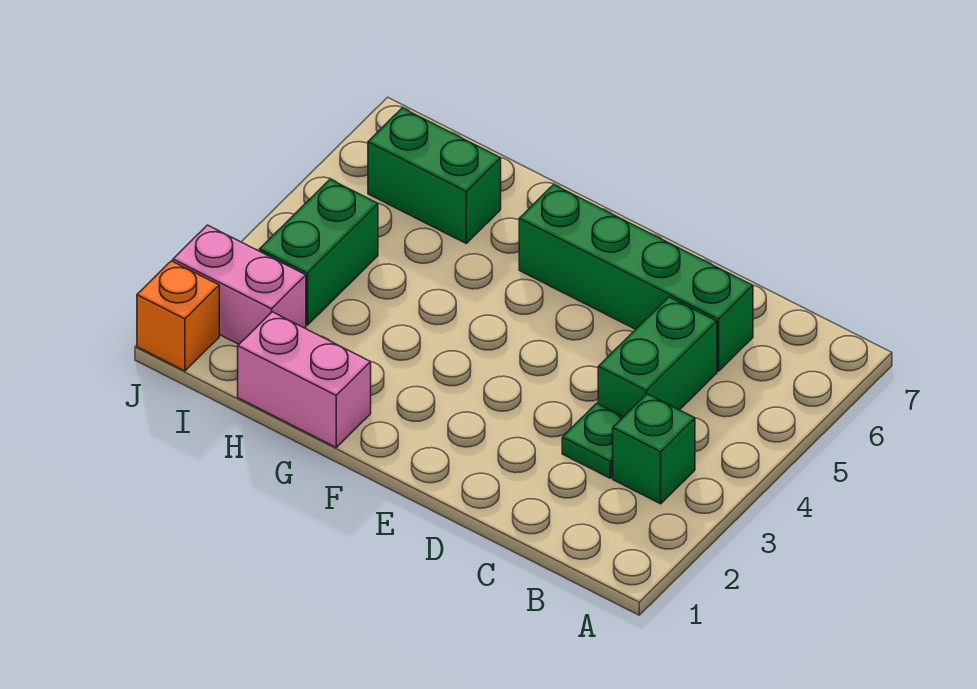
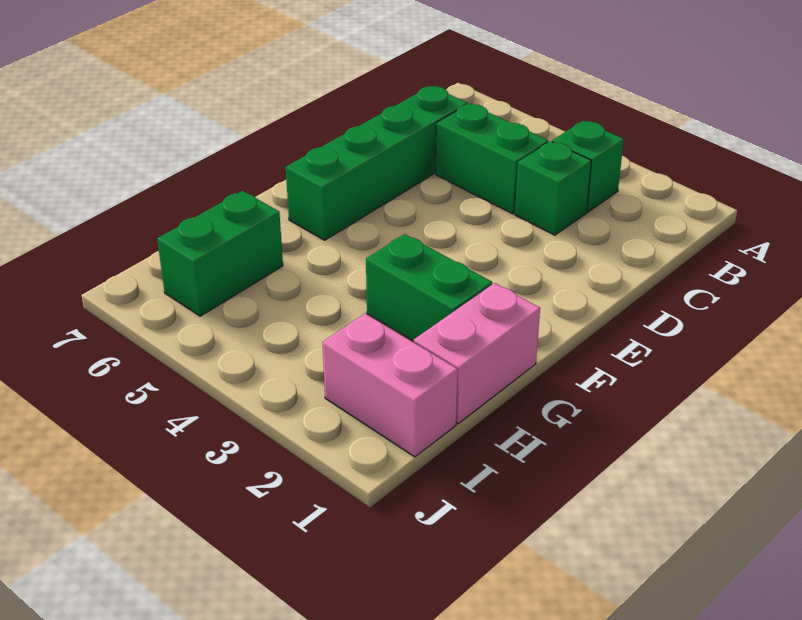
green plate C3 level 1 -> green brick C3 level 1
pink brick I2:J2 level 1 -> pink brick I1:I2 level 1
green brick I3:I4 level 1 -> green brick G2:G3 level 1
orange brick J1 level 1 -> none

